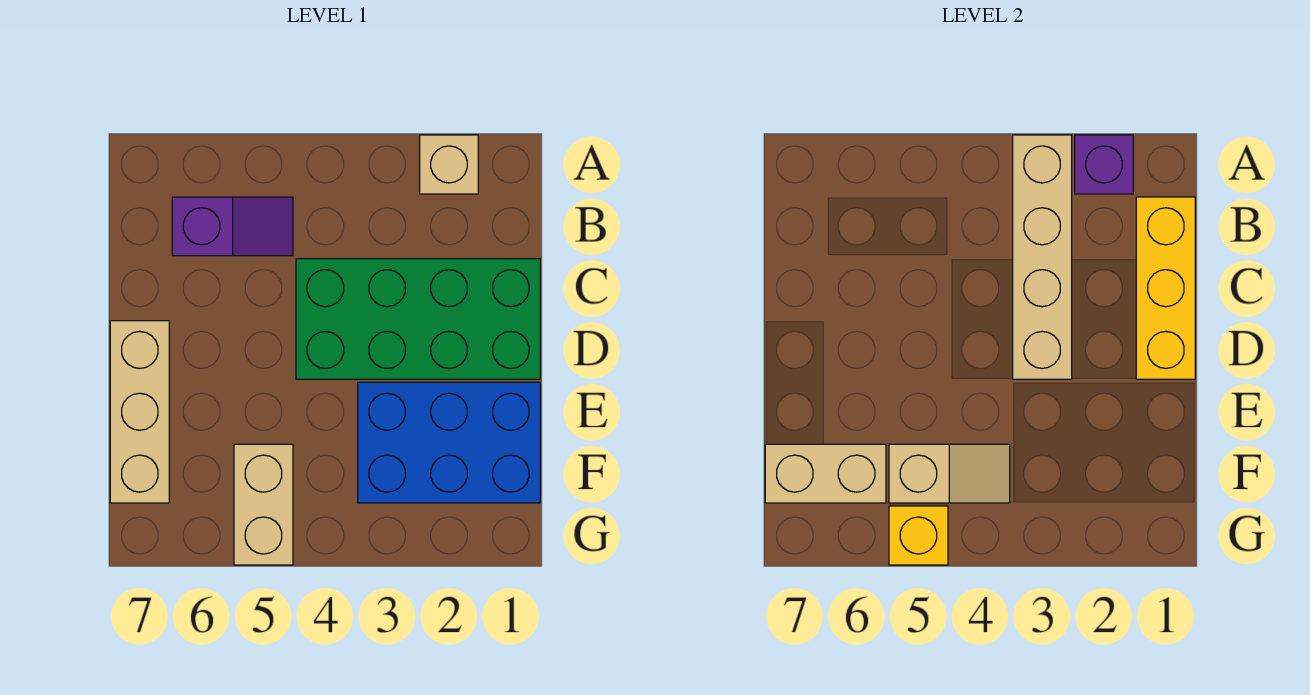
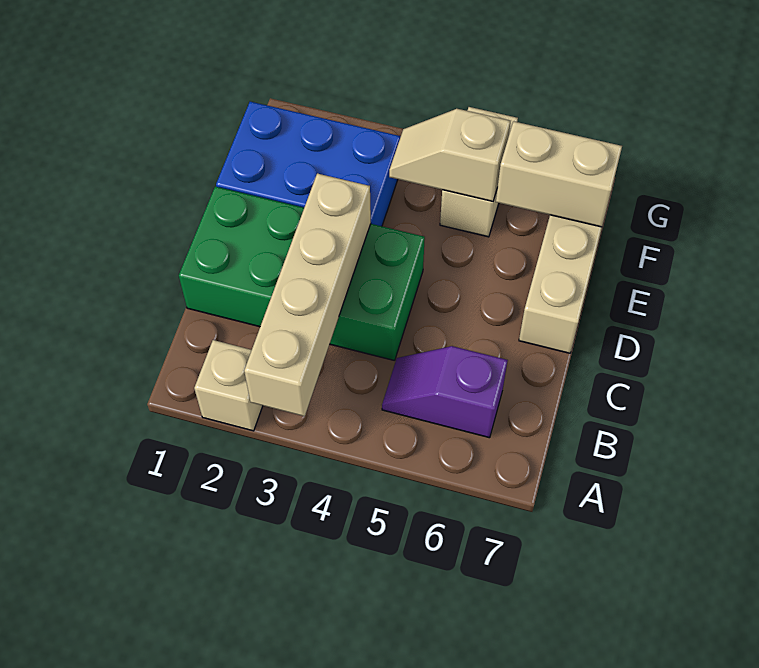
purple brick A2 level 2 -> none
yellow brick B1:D1 level 2 -> none
yellow brick G5 level 2 -> none

